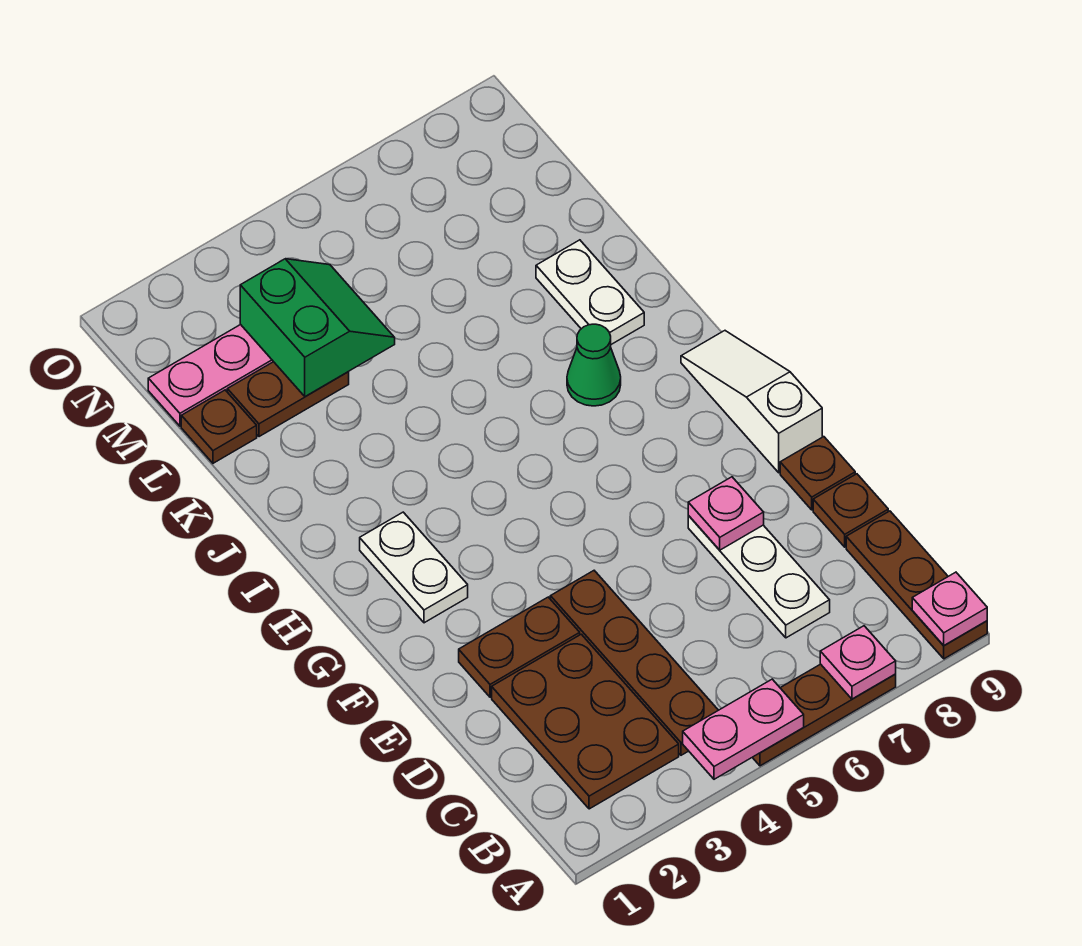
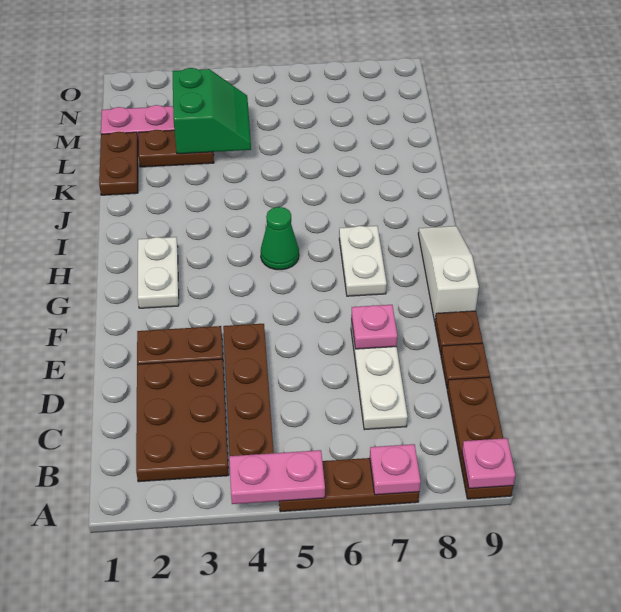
green cone I7 level 1 -> green cone H5 level 1
white plate J8:K8 level 1 -> white plate G7:H7 level 1
brown plate L1 level 1 -> brown plate K1:L1 level 1

